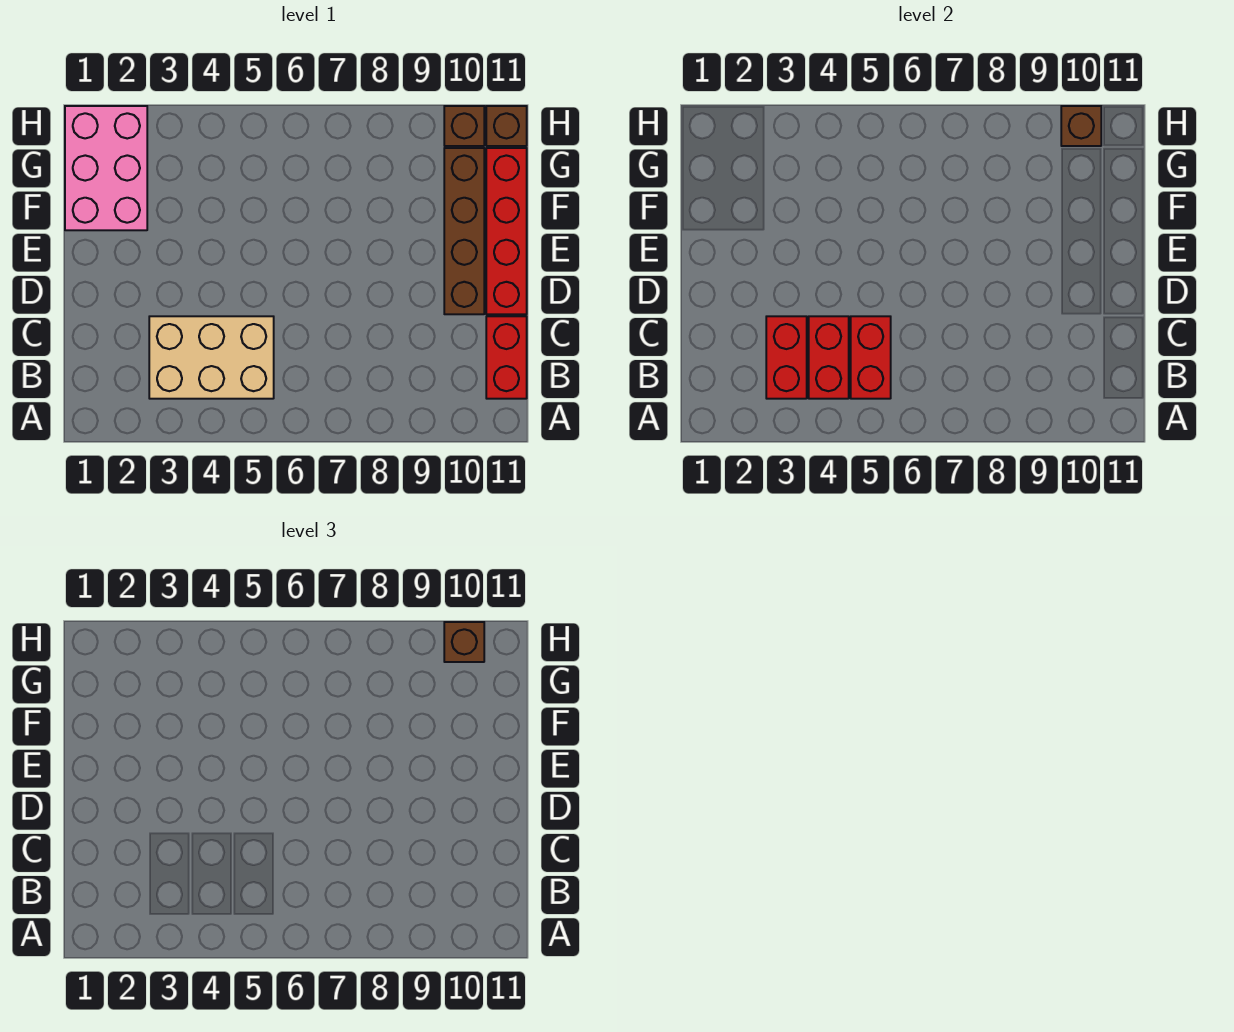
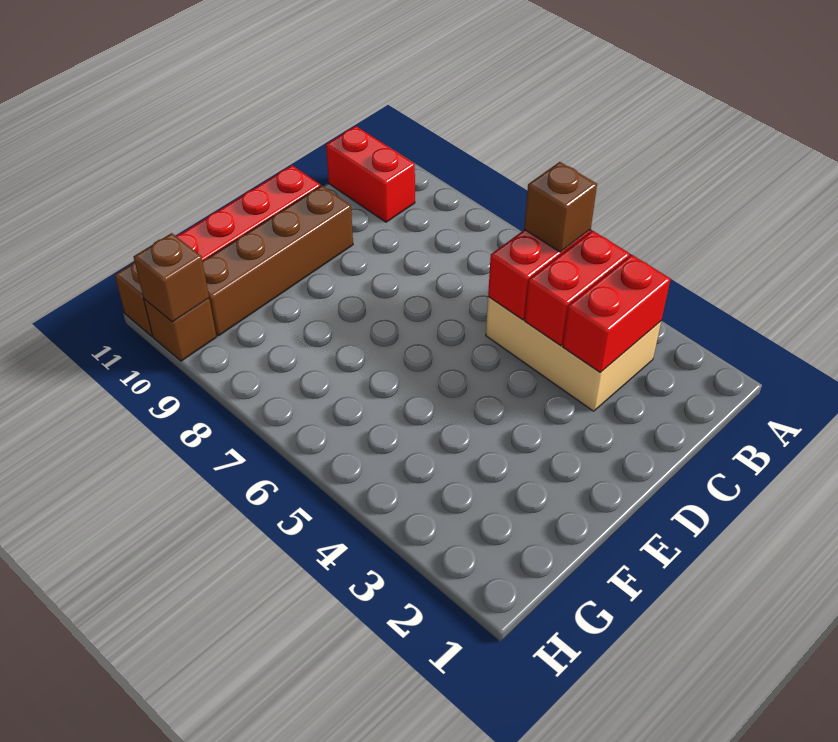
red brick B11:C11 level 1 -> red brick B10:B11 level 1
pink brick F1:H2 level 1 -> none
brown brick H10 level 3 -> brown brick B5 level 3

